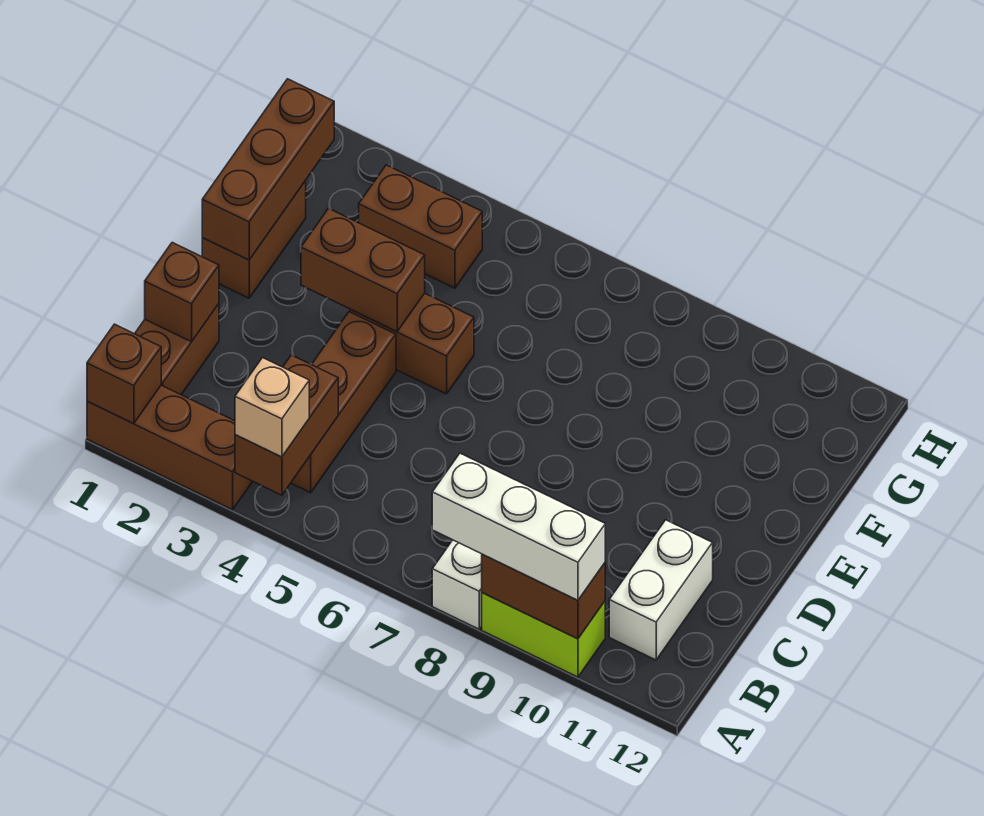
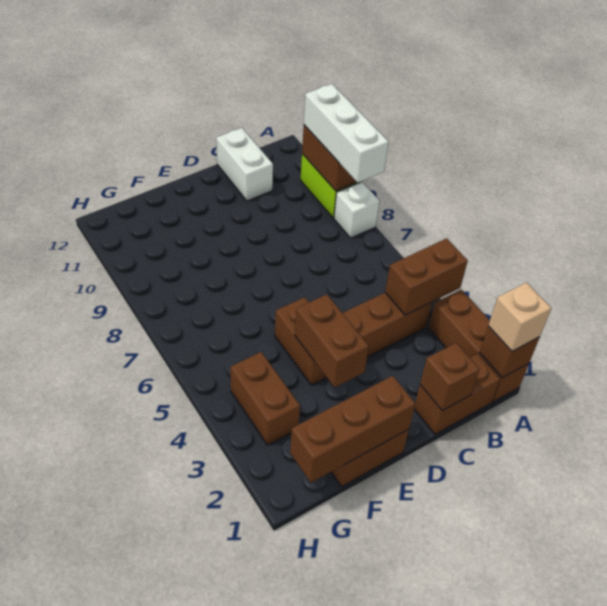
tan brick A4 level 3 -> tan brick A1 level 3
white brick B11:C11 level 1 -> white brick C11:C12 level 1

